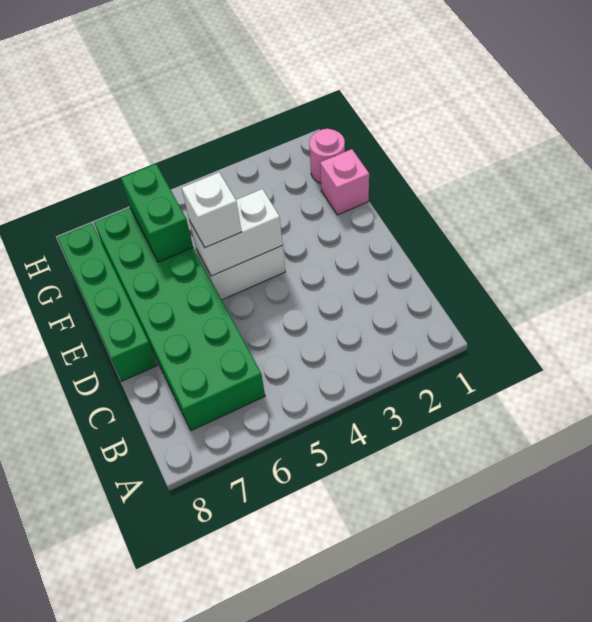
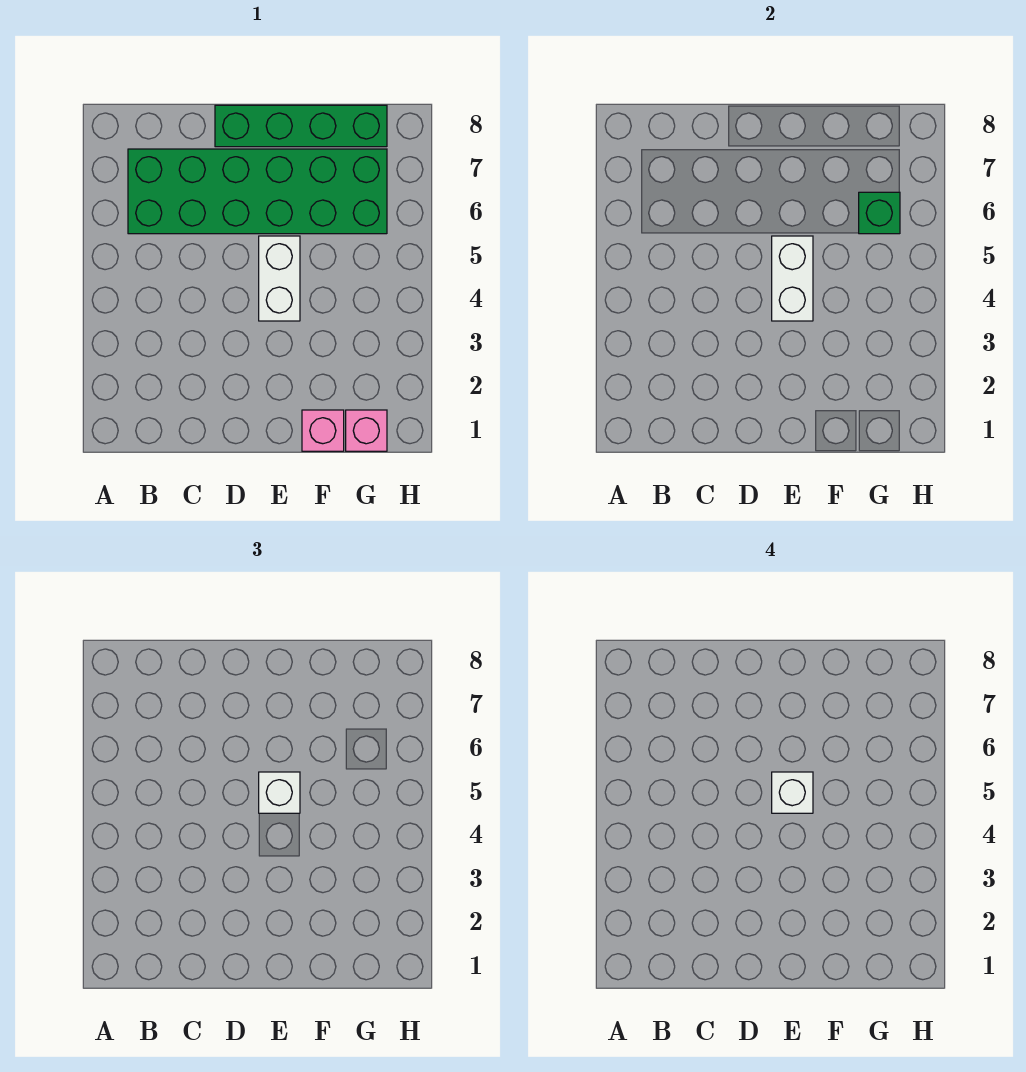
none -> white brick E5 level 4
green brick F6:G6 level 2 -> green brick G6 level 2
pink round brick G1 level 1 -> pink brick G1 level 1

